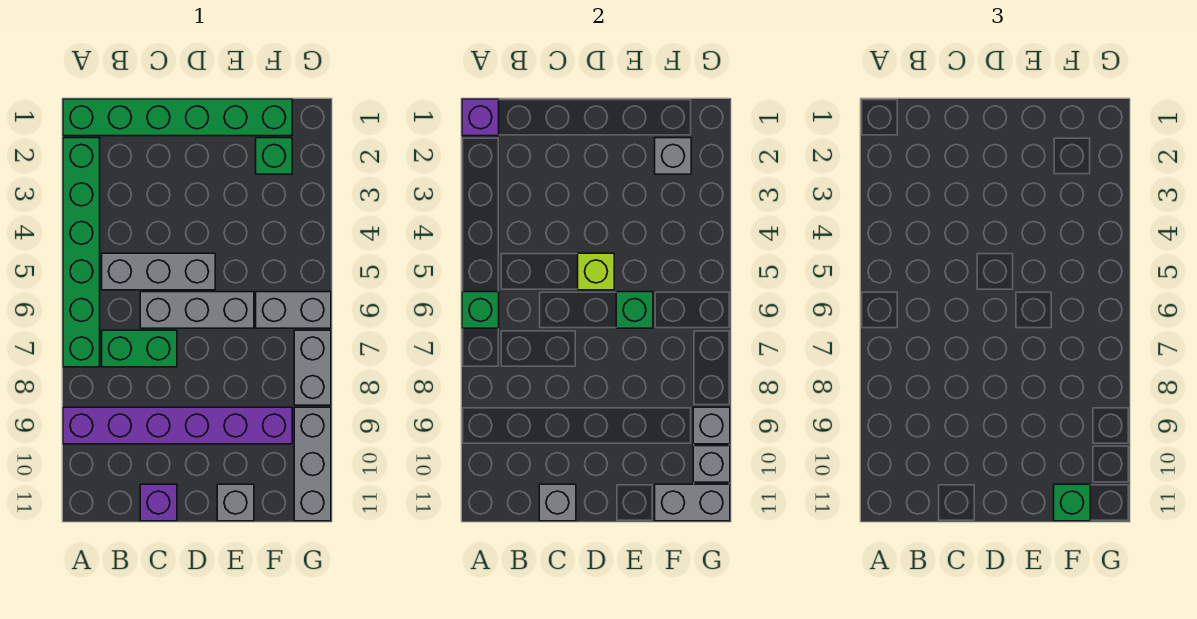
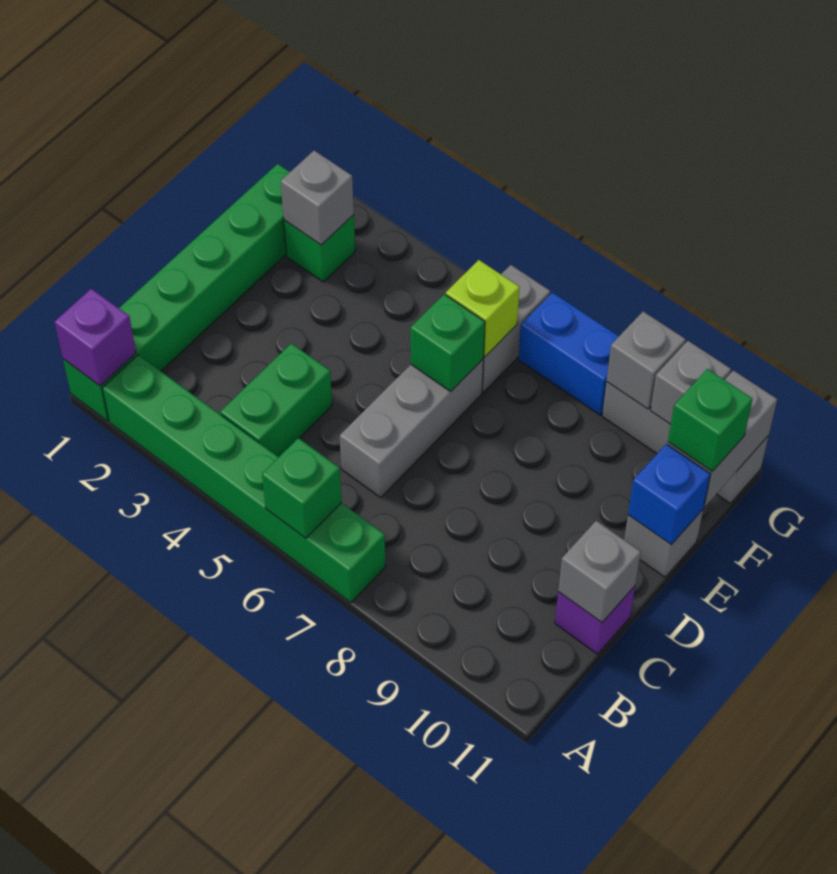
purple brick A9:F9 level 1 -> none
grey brick B5:D5 level 1 -> none
green brick B7:C7 level 1 -> green brick B4:C4 level 1
lime brick D5 level 2 -> lime brick F6 level 2
none -> blue brick E11 level 2
grey brick G7:G8 level 1 -> blue brick G7:G8 level 1

